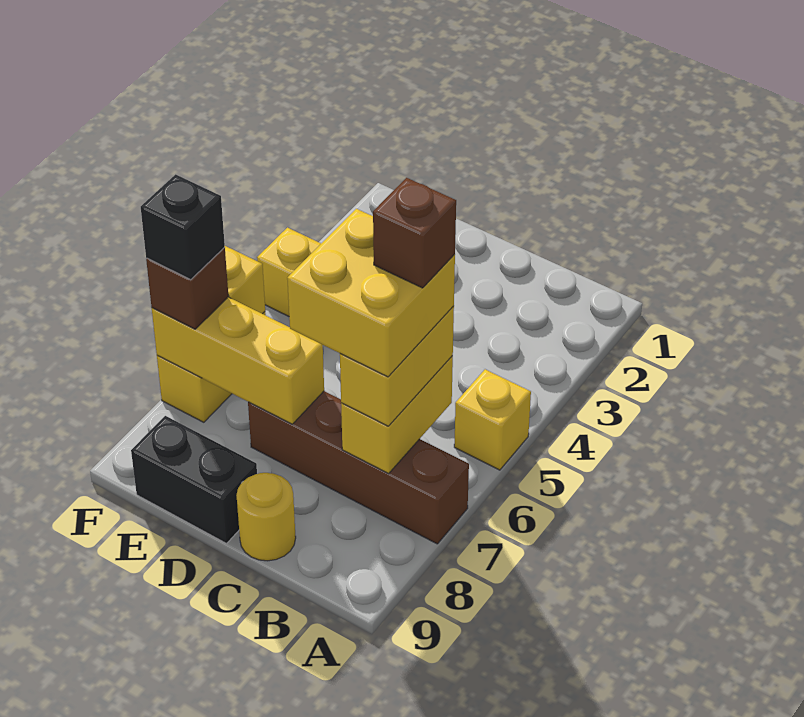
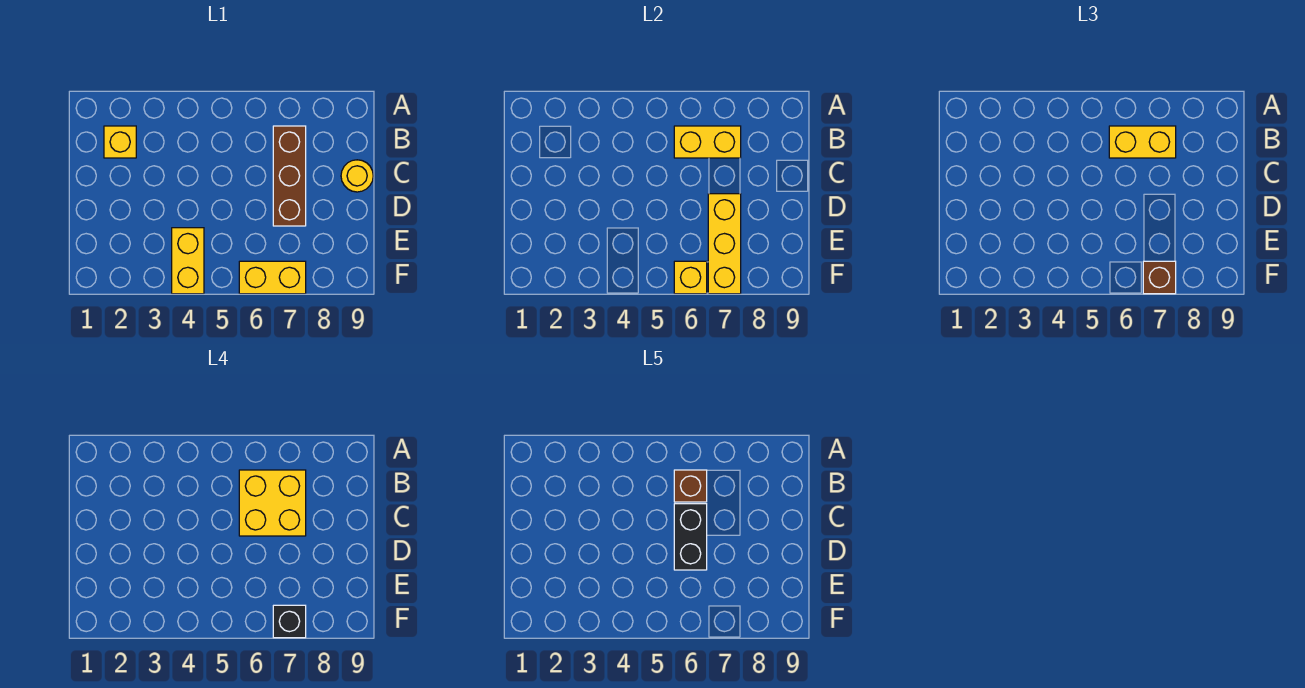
yellow brick A5 level 1 -> yellow brick B2 level 1
brown brick A7:D7 level 1 -> brown brick B7:D7 level 1
black brick D9:E9 level 1 -> black brick C6:D6 level 5

